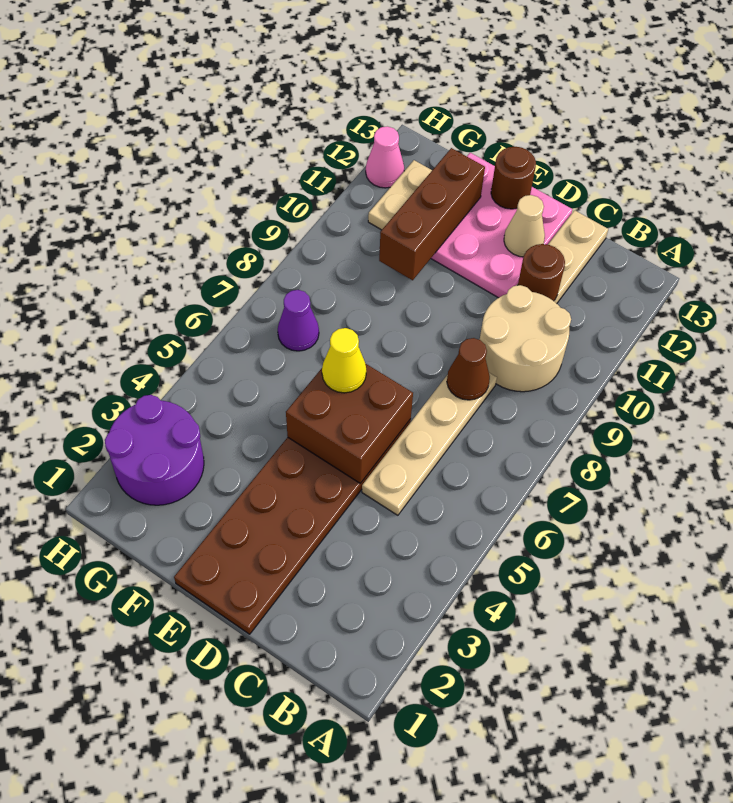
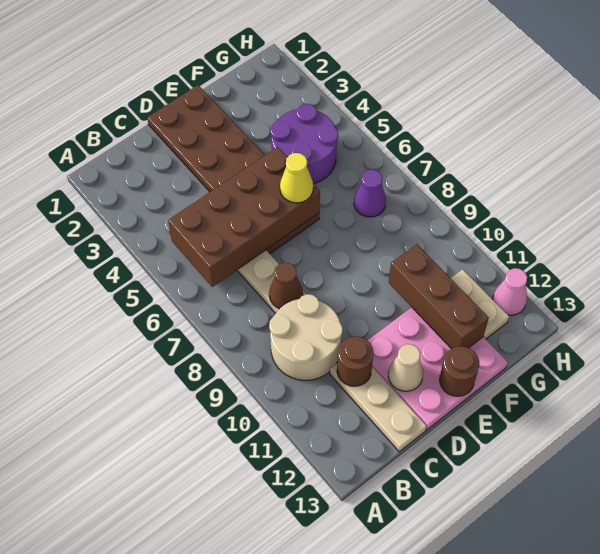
brown brick D5:E6 level 2 -> brown brick B5:E6 level 2
purple round brick G2:H3 level 1 -> purple round brick F4:G5 level 1

